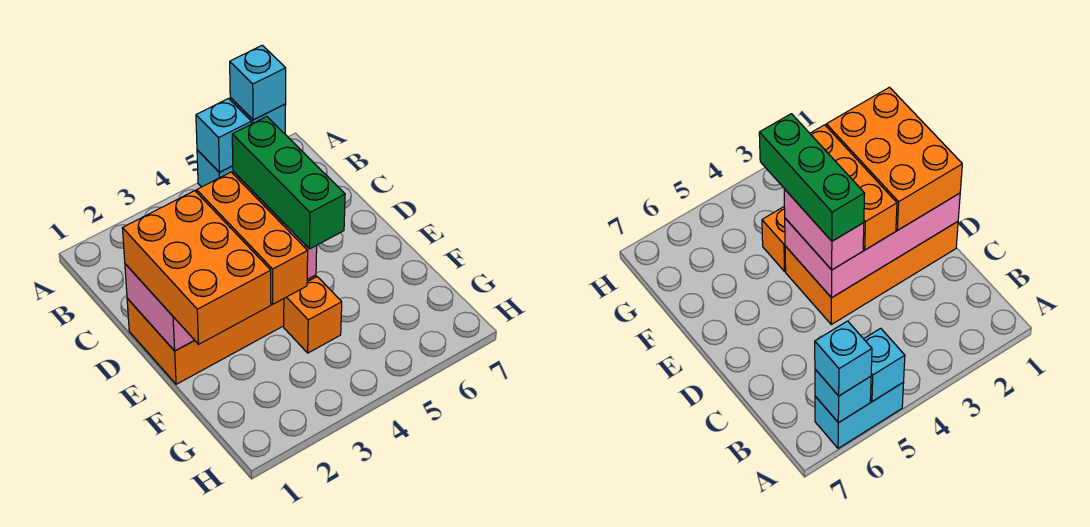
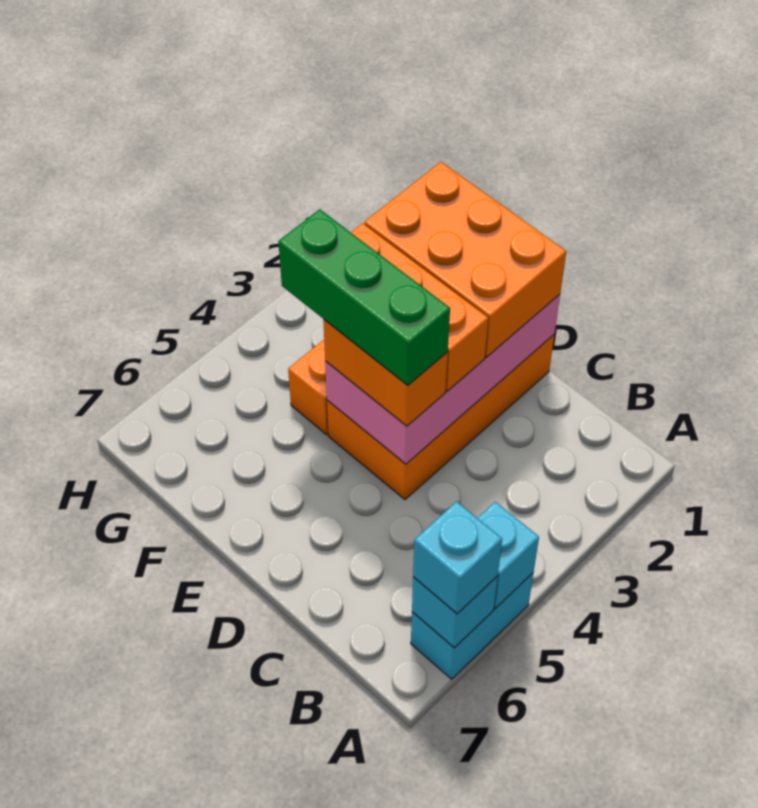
pink brick D4:E4 level 3 -> orange brick D4:E4 level 3

